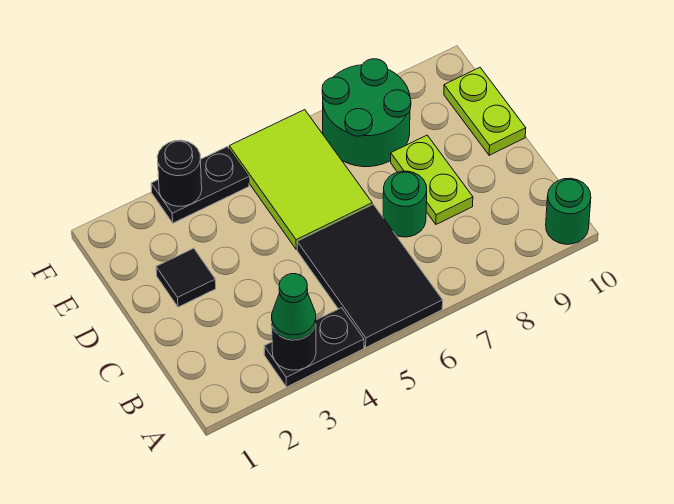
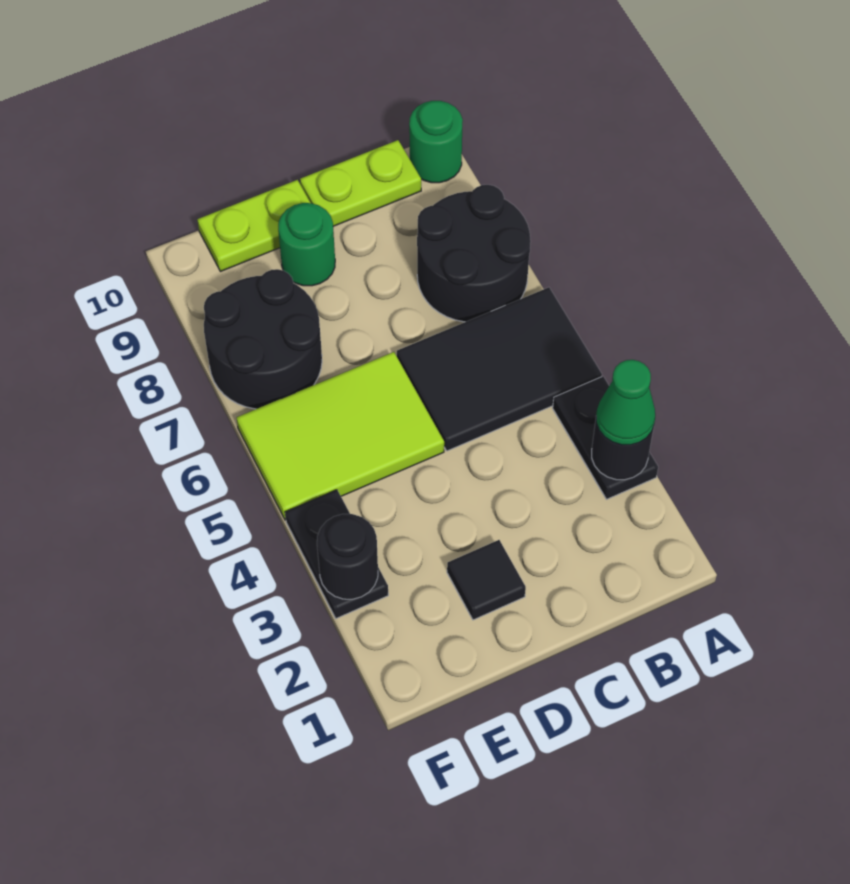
none -> black round brick A7:B8 level 1
green round brick C7 level 1 -> green round brick D9 level 1
lime plate C8:D8 level 1 -> lime plate B10:C10 level 1
green round brick E7:F8 level 1 -> black round brick E7:F8 level 1

